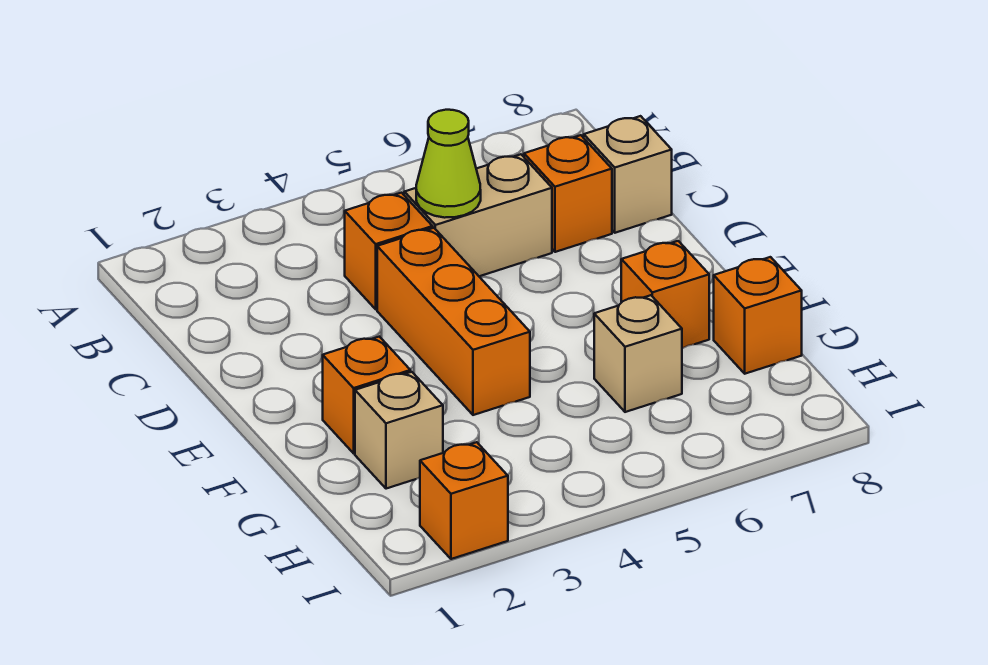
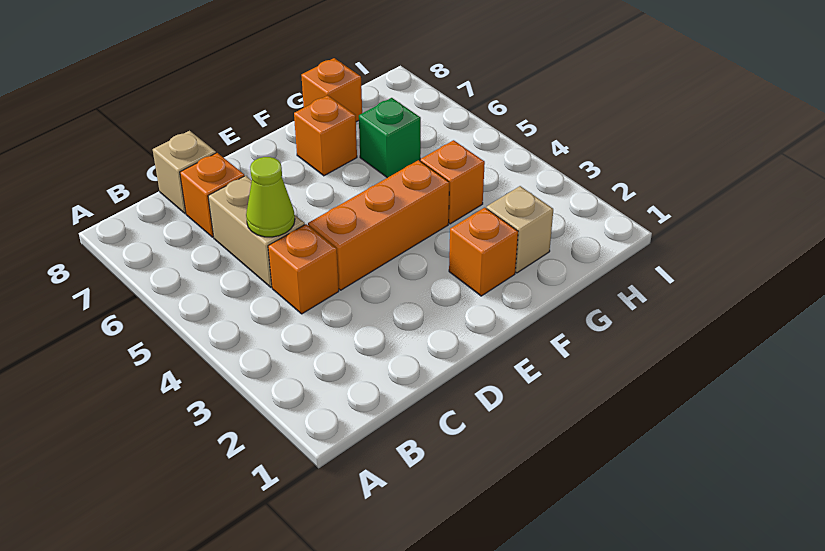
tan brick G6 level 1 -> green brick G6 level 1
orange brick I2 level 1 -> orange brick G4 level 1

